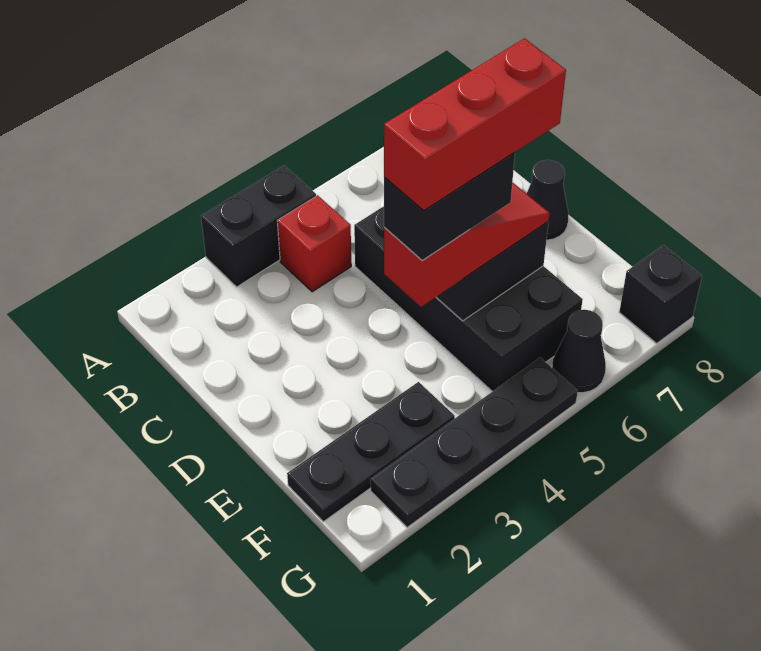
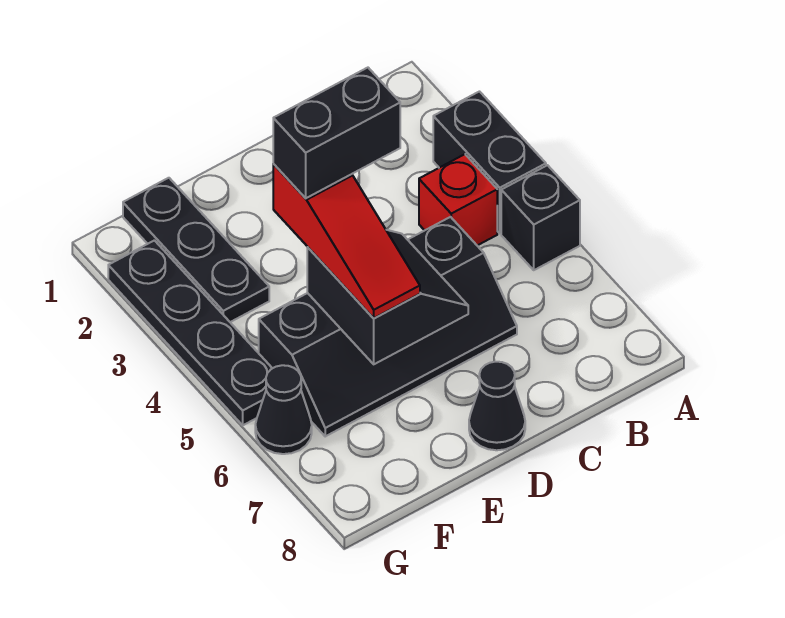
black brick C5:F6 level 1 -> black slope C5:F6 level 1 top 5
black brick E4:E5 level 4 -> black brick D4:E4 level 4
red brick E4:E6 level 5 -> none
black brick G8 level 1 -> black brick A5 level 1

